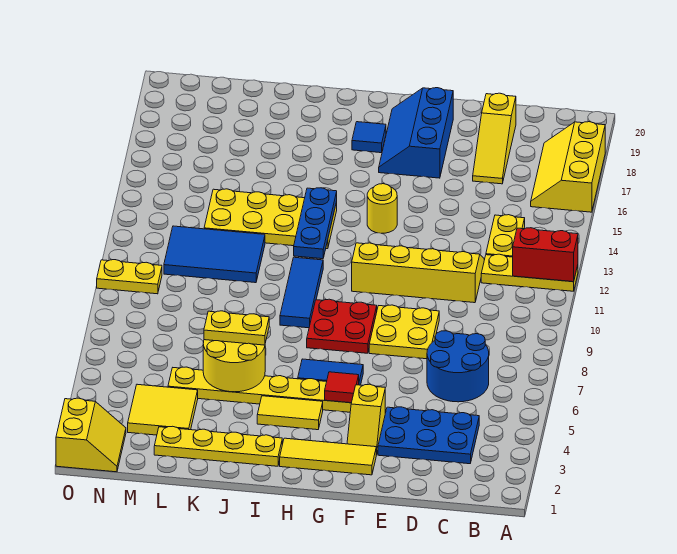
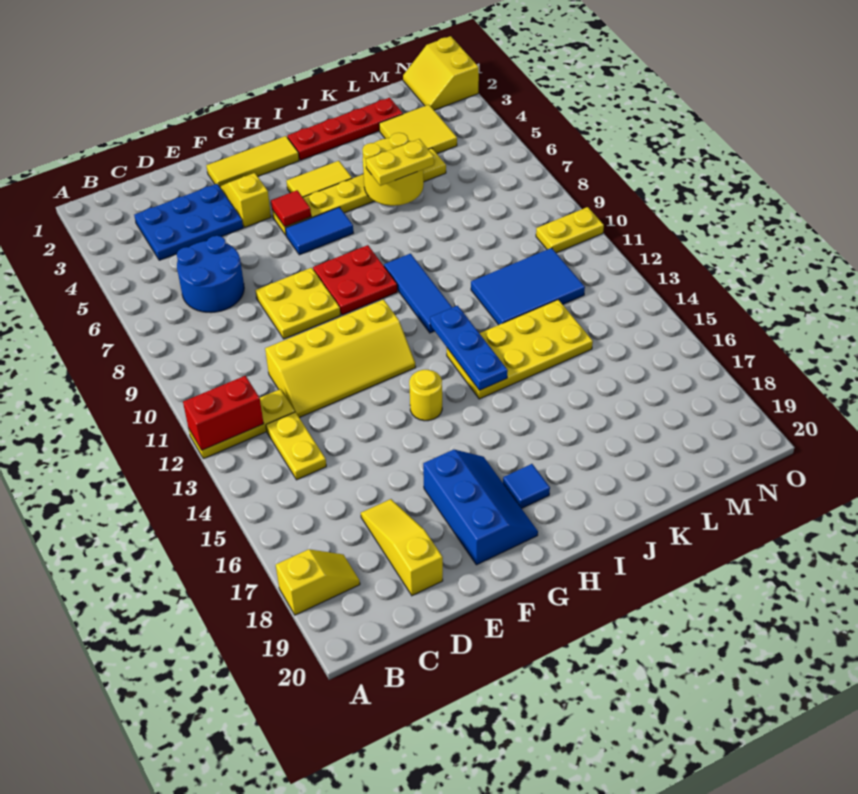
yellow slope A16:B18 level 1 top A -> yellow slope A18:B18 level 1 top A
yellow plate I2:L2 level 1 -> red plate I2:L2 level 1

